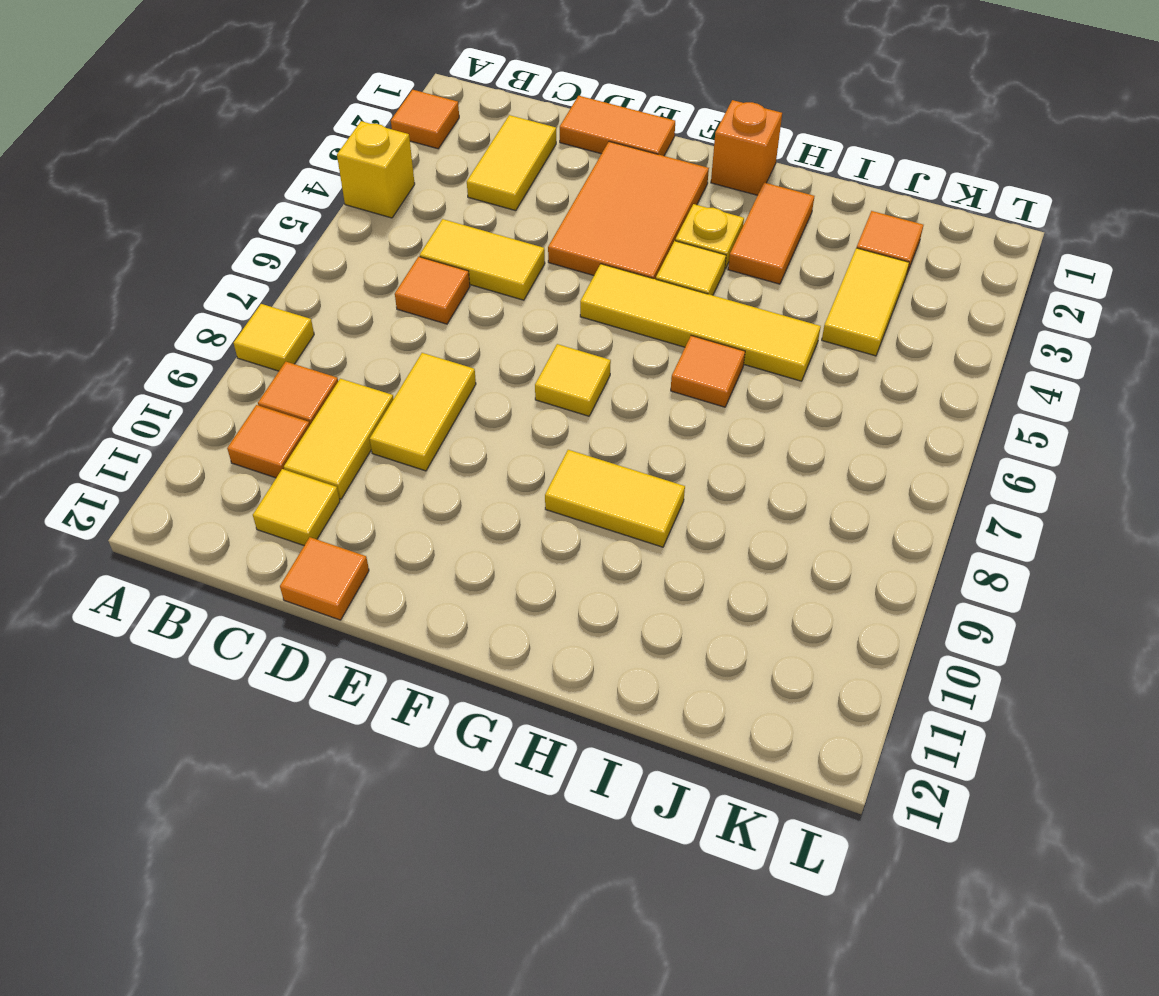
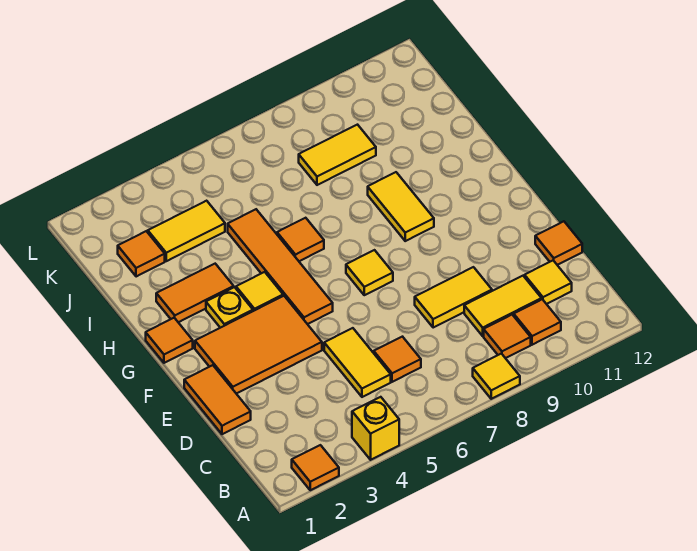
yellow tile C2:C3 level 1 -> yellow tile J8:J9 level 1
yellow tile F5:I5 level 1 -> orange tile F5:I5 level 1
orange brick G1 level 1 -> orange tile G1 level 1

